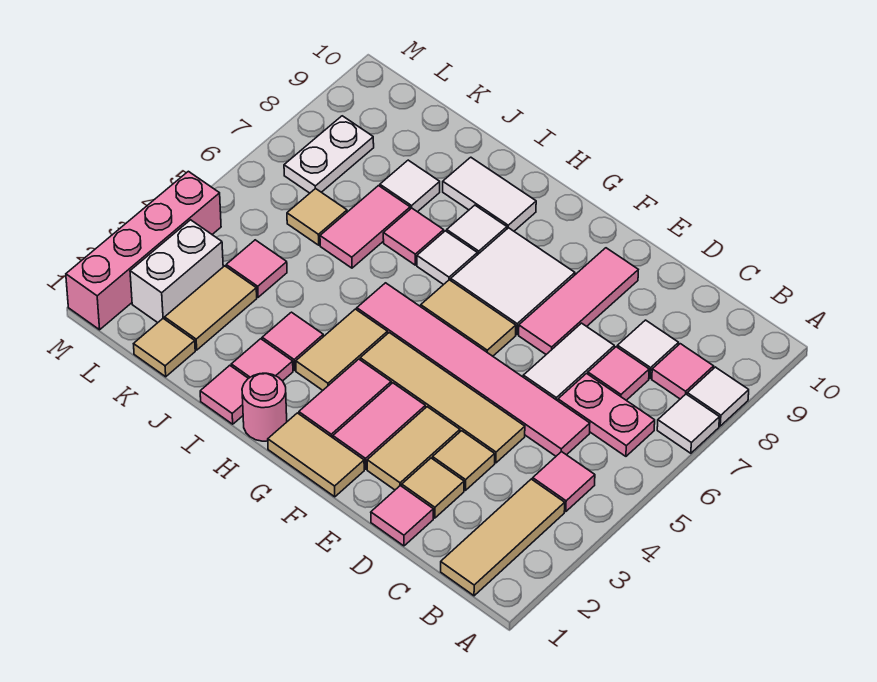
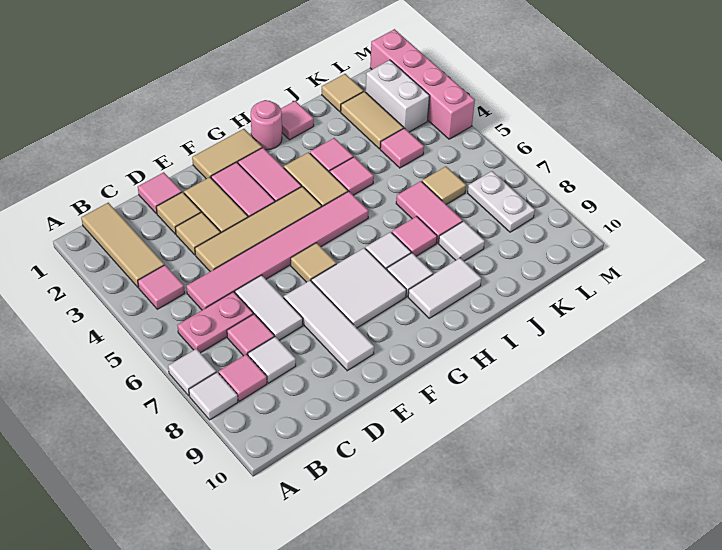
pink tile E7:E9 level 1 -> white tile E7:E9 level 1
tan tile F6:G6 level 1 -> tan tile F6 level 1
pink tile I2 level 1 -> pink tile I4 level 1

